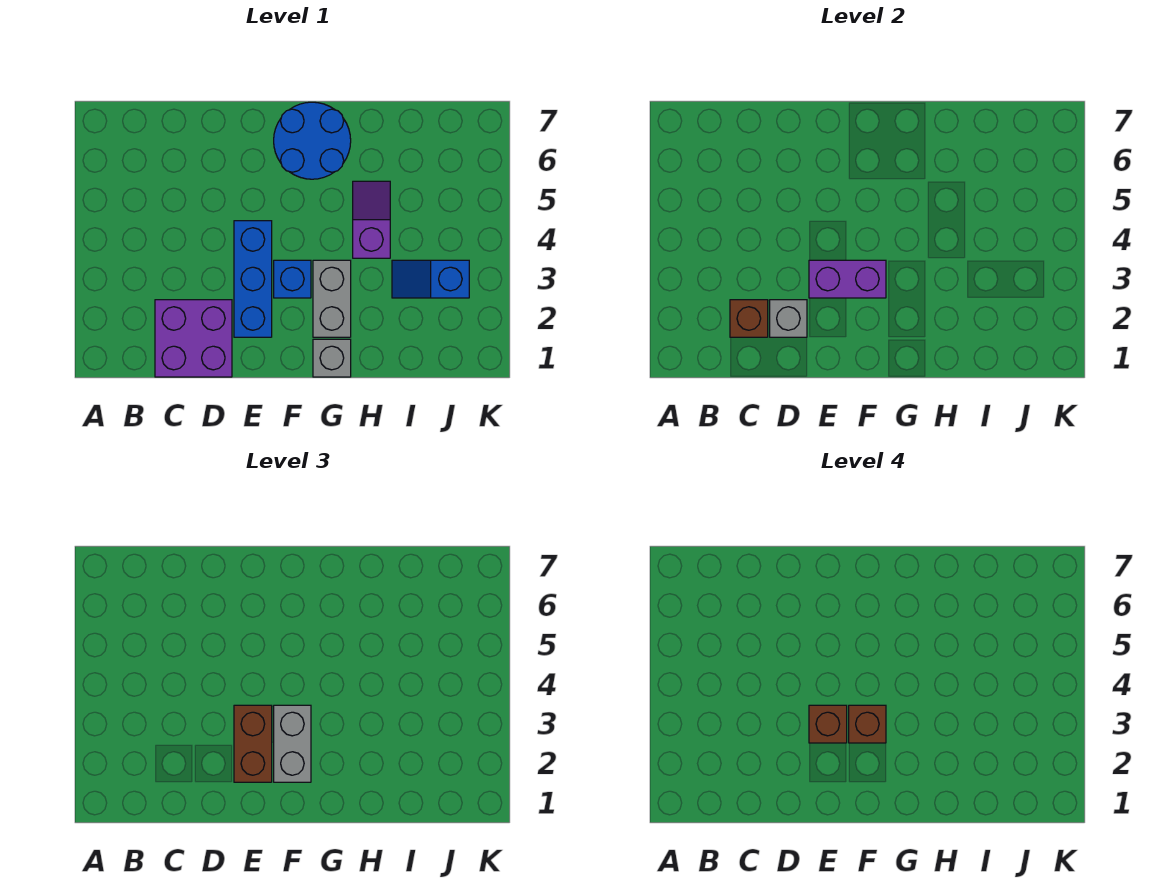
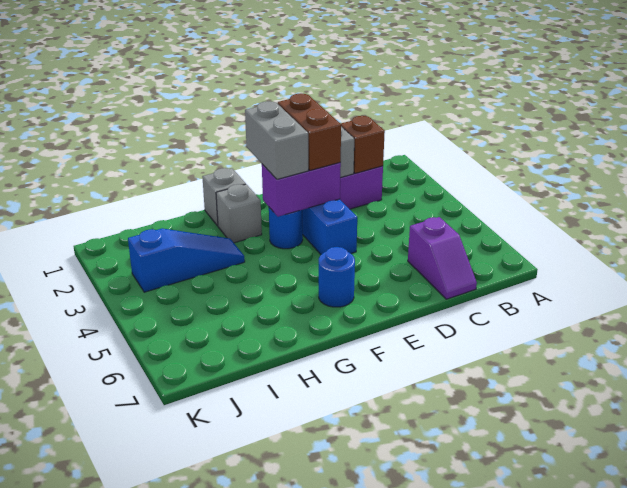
brown brick E3 level 4 -> none
blue brick F3 level 1 -> blue round brick F3 level 1
brown brick F3 level 4 -> none
blue round brick F6:G7 level 1 -> blue round brick F6 level 1
grey brick G2:G3 level 1 -> grey brick G2 level 1
purple slope H4:H5 level 1 top 4 -> purple slope C6:C7 level 1 top 6
blue slope I3:J3 level 1 top J -> blue slope H3:J3 level 1 top J

